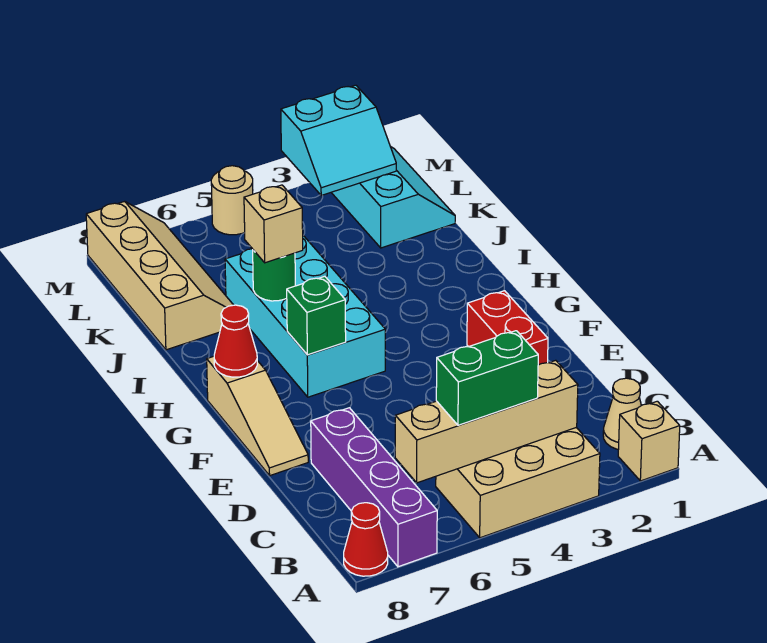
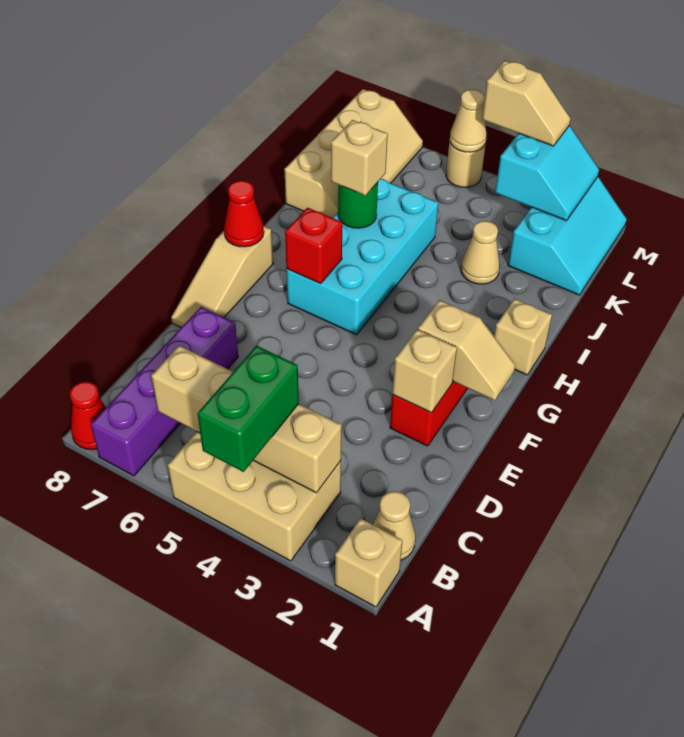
green brick B4:B5 level 3 -> green brick A4:B4 level 3
none -> tan brick E2 level 2
none -> tan slope F1:F2 level 2 top 2
green brick G6 level 2 -> red brick G6 level 2
none -> tan brick H1 level 1
none -> tan cone J3 level 1
cyan slope L2:M3 level 2 top M -> cyan slope L2:M3 level 2 top 3
none -> tan slope M3:M4 level 3 top 4
none -> tan cone M5 level 2

